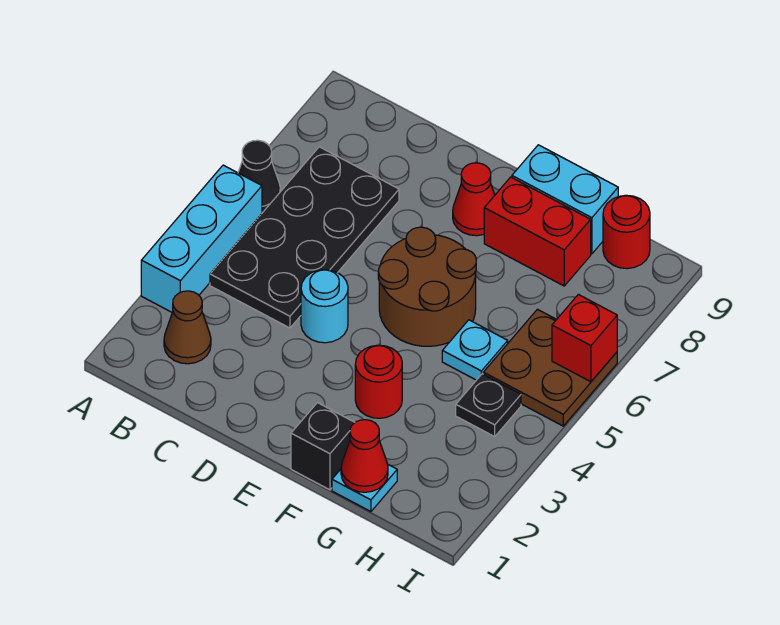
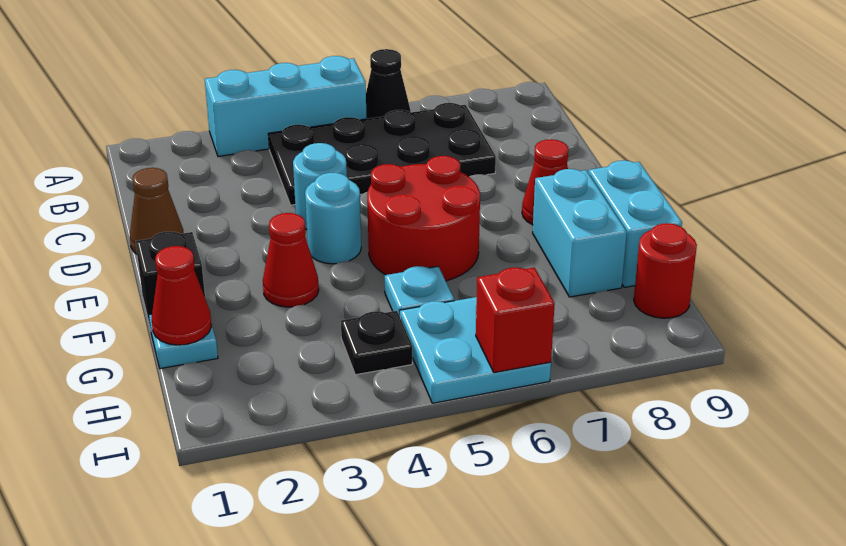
brown cone B2 level 1 -> brown cone D1 level 1
none -> cyan round brick E4 level 1
brown round brick E5:F6 level 1 -> red round brick E5:F6 level 1
red round brick F3 level 1 -> red cone F3 level 1
red brick F8:G8 level 1 -> cyan brick F8:G8 level 1
brown plate H5:I6 level 1 -> cyan plate H5:I6 level 1

